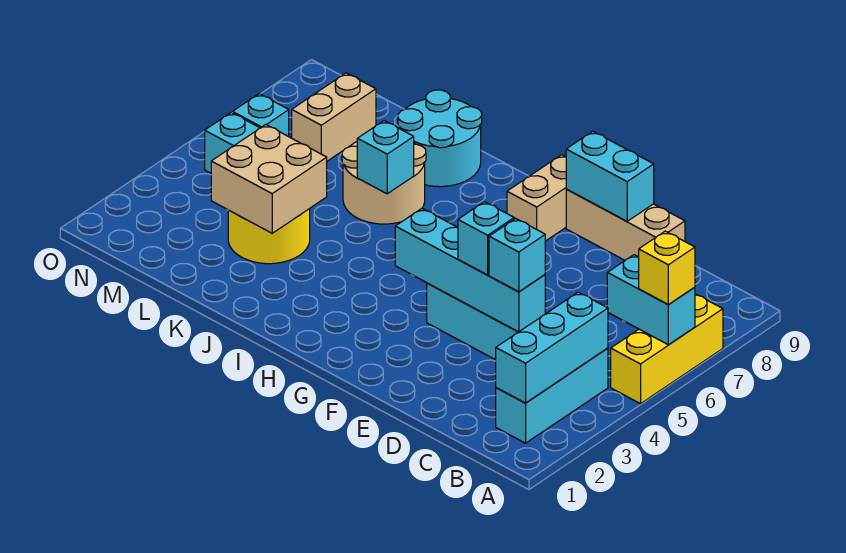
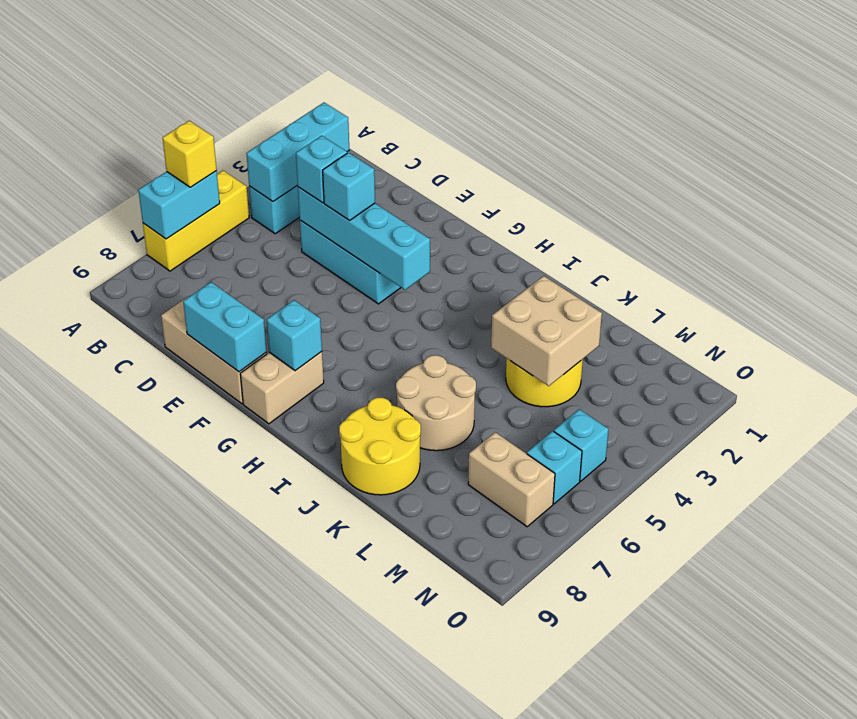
cyan brick A6:B6 level 2 -> cyan brick A6:A7 level 2
cyan brick J6 level 2 -> cyan brick G8 level 2
cyan round brick J8:K9 level 1 -> yellow round brick J8:K9 level 1
tan brick M7:M8 level 1 -> tan brick M7:N7 level 1

